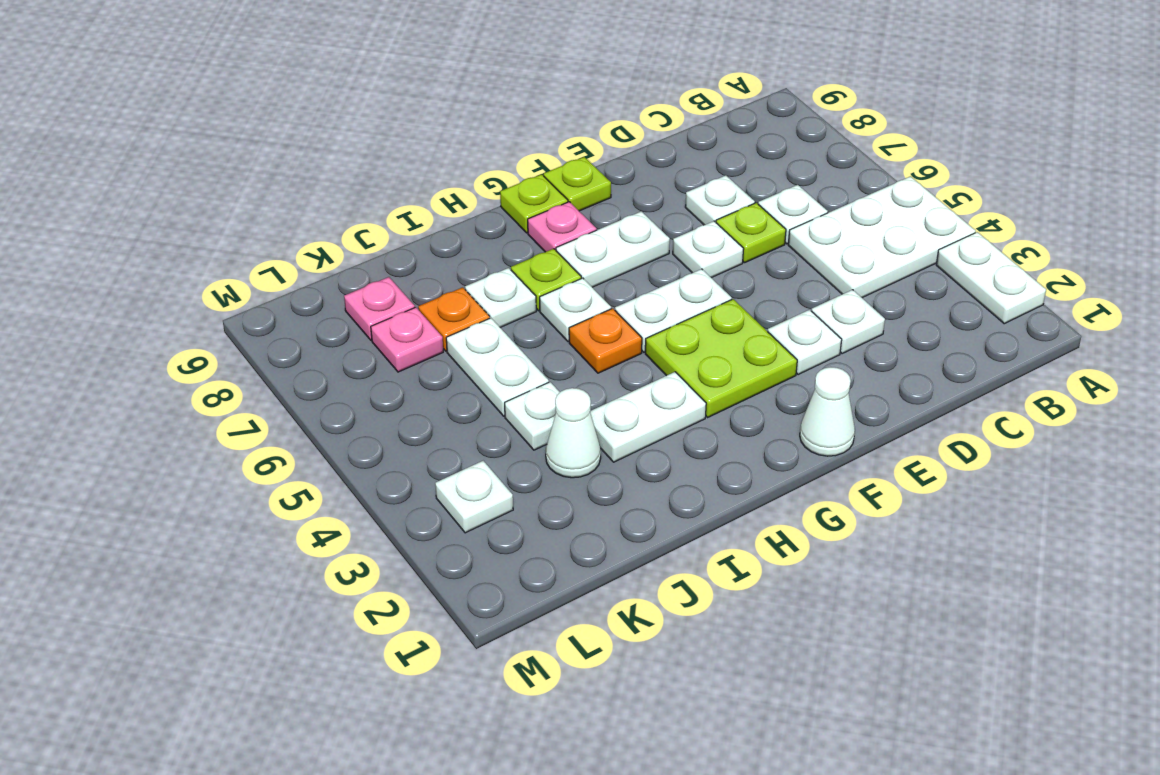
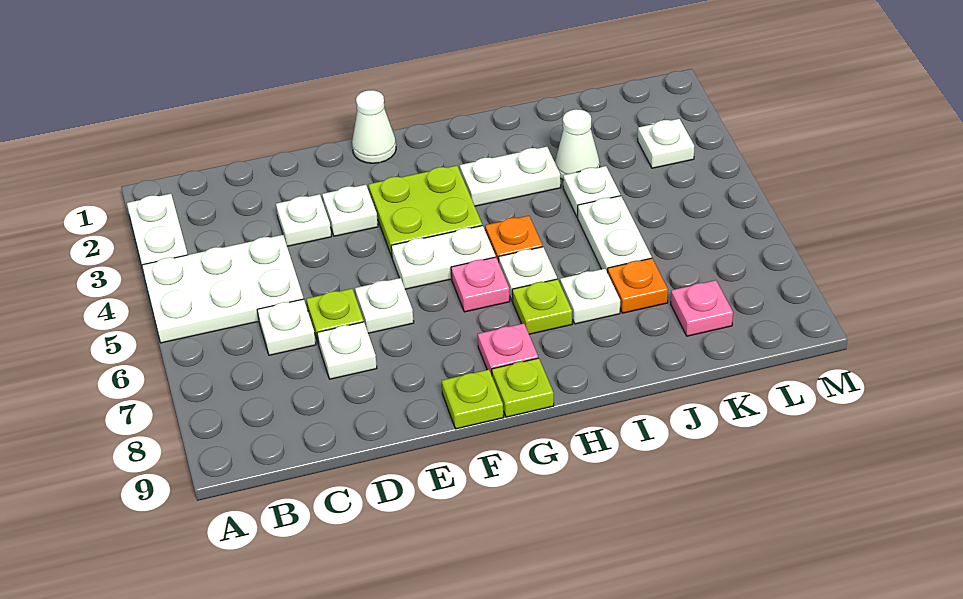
white plate F7:G7 level 1 -> none
pink plate K7 level 1 -> pink plate G6 level 1

